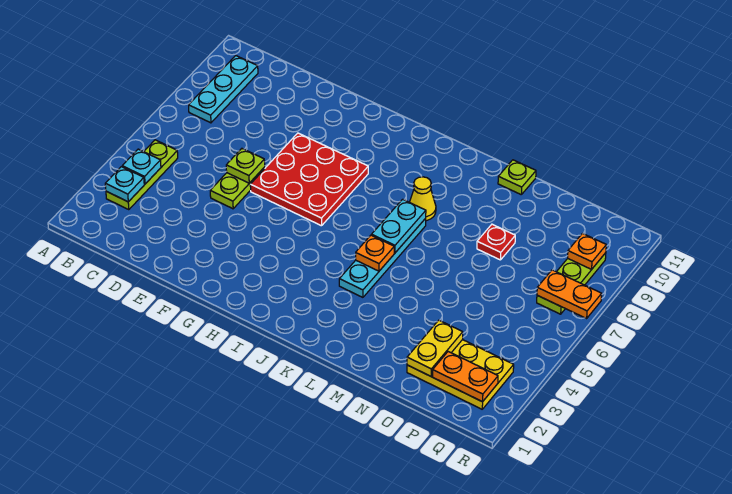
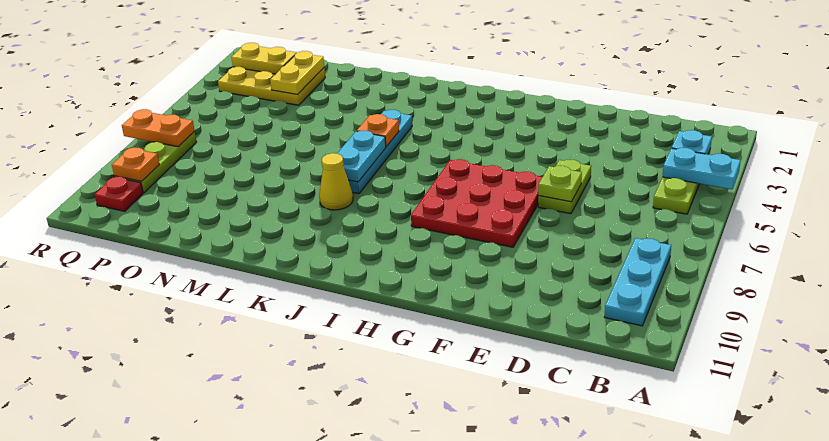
cyan plate B4 level 2 -> cyan plate A4:B4 level 2
lime plate M11 level 1 -> none
red plate N8 level 1 -> red plate Q10 level 1
orange plate P2:Q2 level 2 -> yellow plate P2:Q2 level 2

